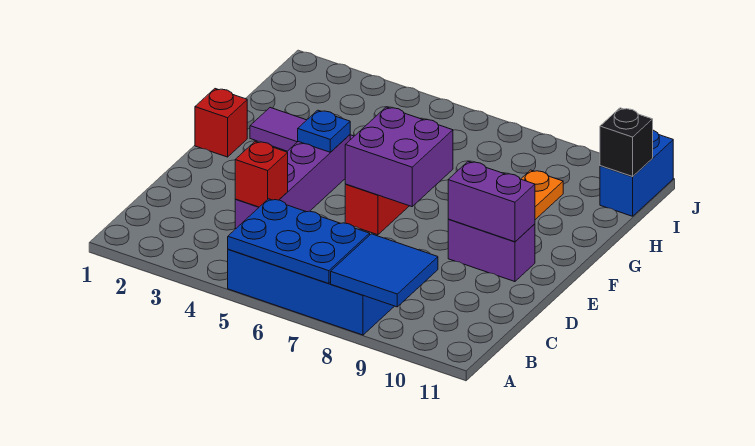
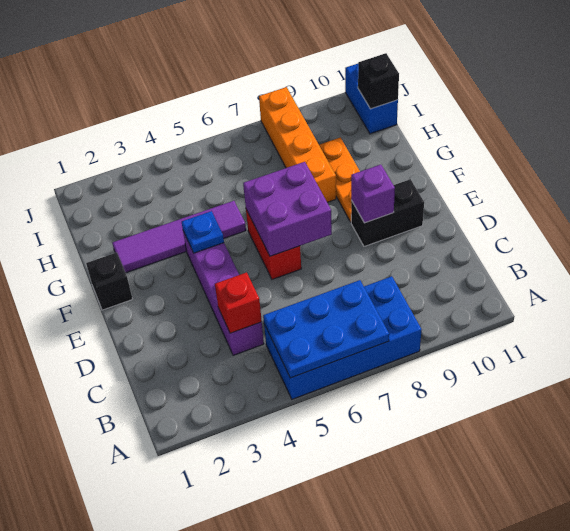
blue tile A8:B9 level 2 -> none
purple brick E9:E10 level 1 -> black brick E9:E10 level 1
purple brick E9:E10 level 2 -> purple brick E9 level 2
red brick F1 level 1 -> black brick F1 level 1
none -> orange brick G8:J8 level 1

